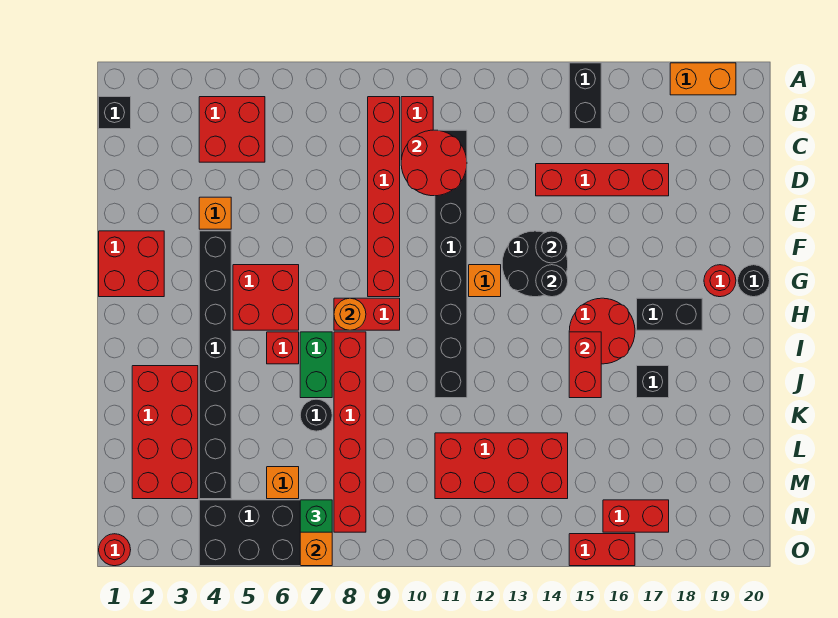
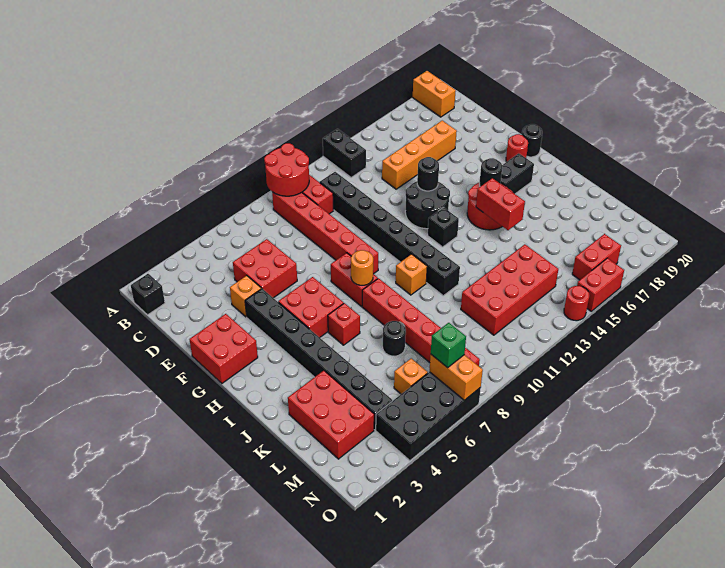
black brick A15:B15 level 1 -> black brick A13:B13 level 1
orange brick A18:A19 level 1 -> orange brick A19:B19 level 1
red brick B4:C5 level 1 -> red brick D5:E6 level 1
red round brick C10:D11 level 2 -> red round brick A9:B10 level 2
red brick D14:D17 level 1 -> orange brick D14:D17 level 1
orange brick G12 level 1 -> orange brick I10 level 1
black round brick G14 level 2 -> black round brick H16 level 2
red brick H8:H9 level 1 -> red brick G8:H8 level 1
green brick I7:J7 level 1 -> none
red brick J2:M3 level 1 -> red brick K2:M3 level 1
black brick J17 level 1 -> black brick H13 level 1
red round brick O1 level 1 -> red round brick O14 level 1

